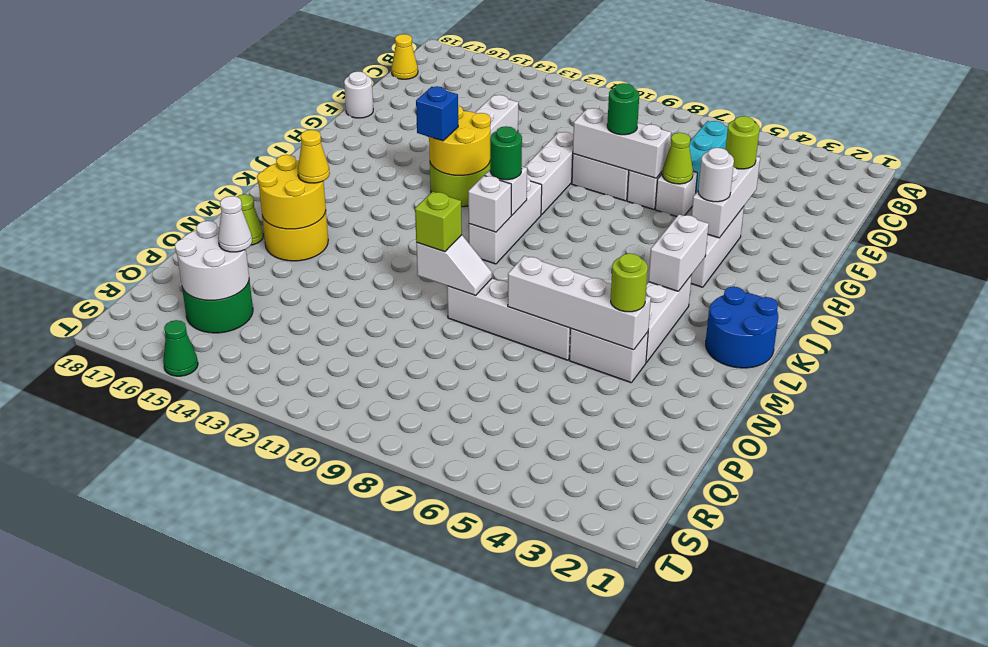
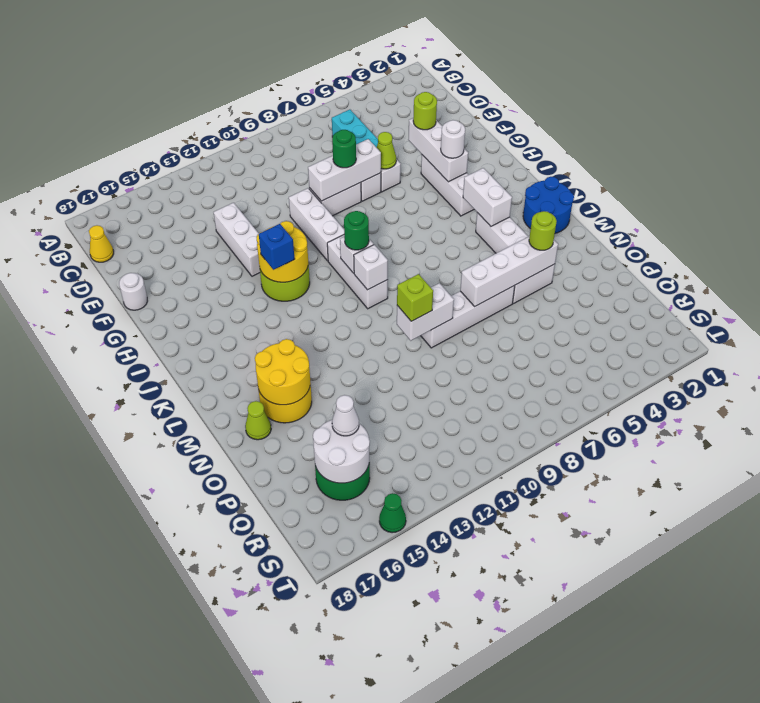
yellow cone M15 level 3 -> none
white slope N9:N10 level 2 top 10 -> white brick N9:N10 level 2

